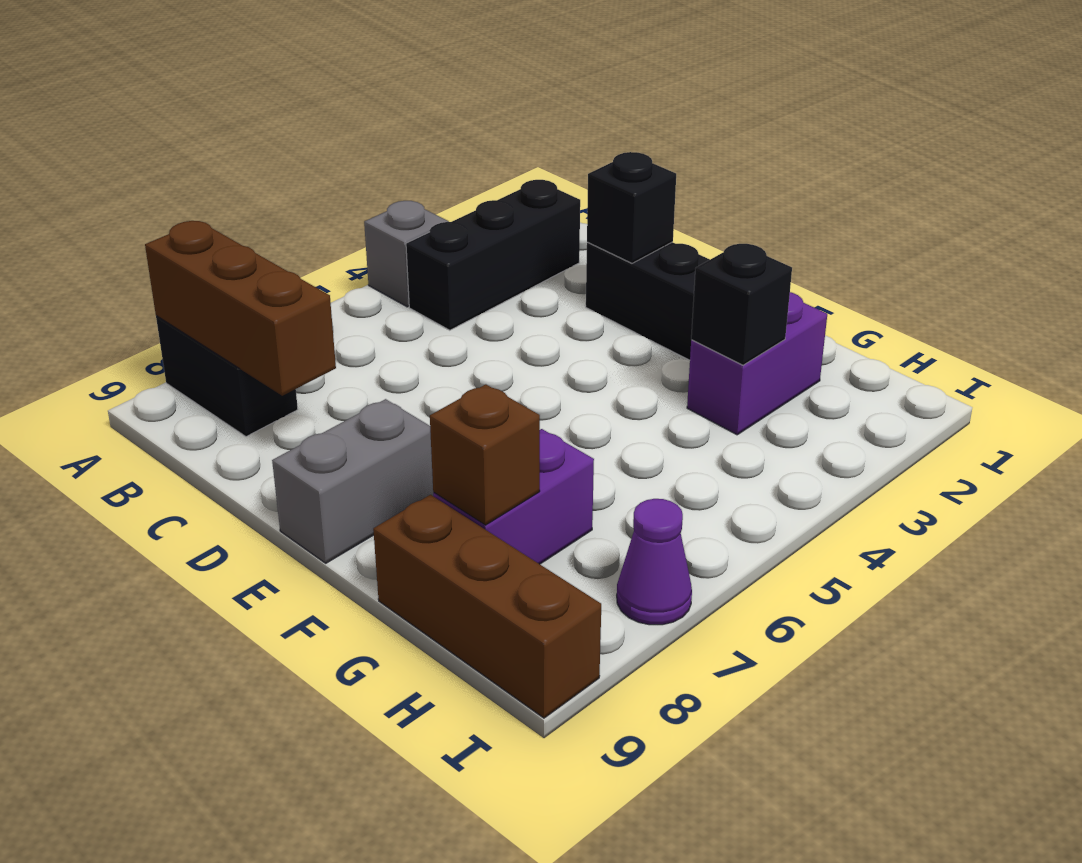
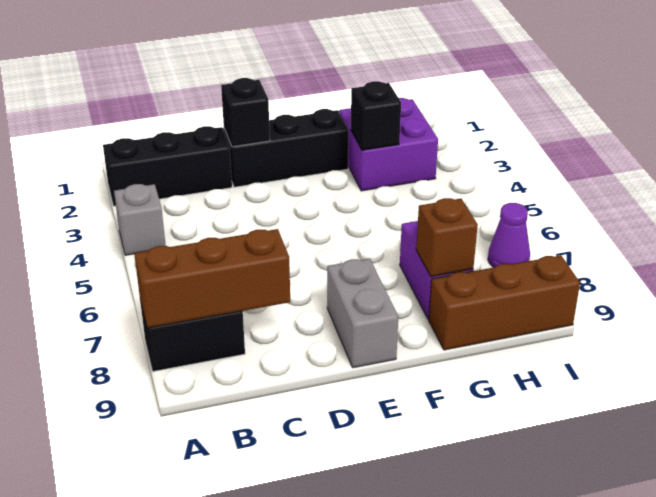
black brick B2:B4 level 1 -> black brick A2:C2 level 1
purple brick G2:G3 level 1 -> purple brick G2:H3 level 1

